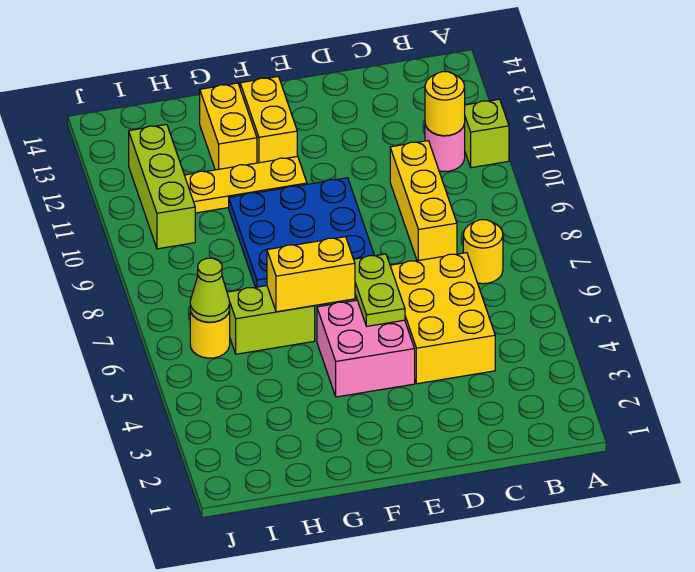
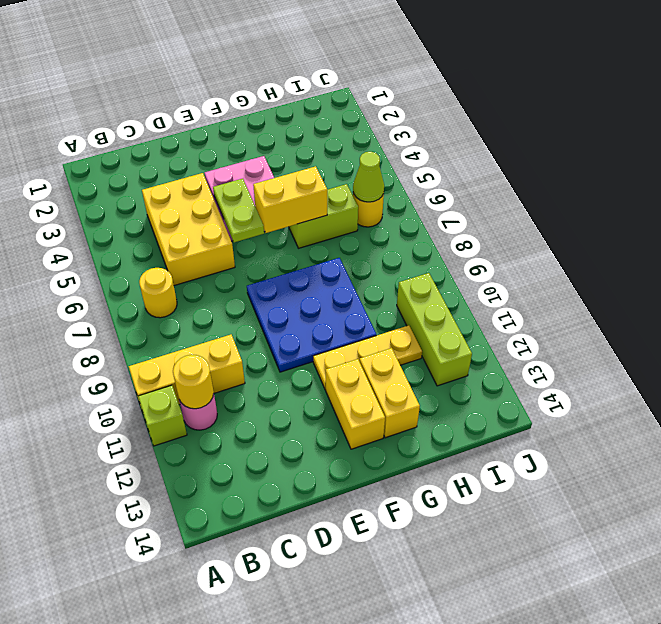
yellow brick C8:C10 level 1 -> yellow brick A10:C10 level 1

